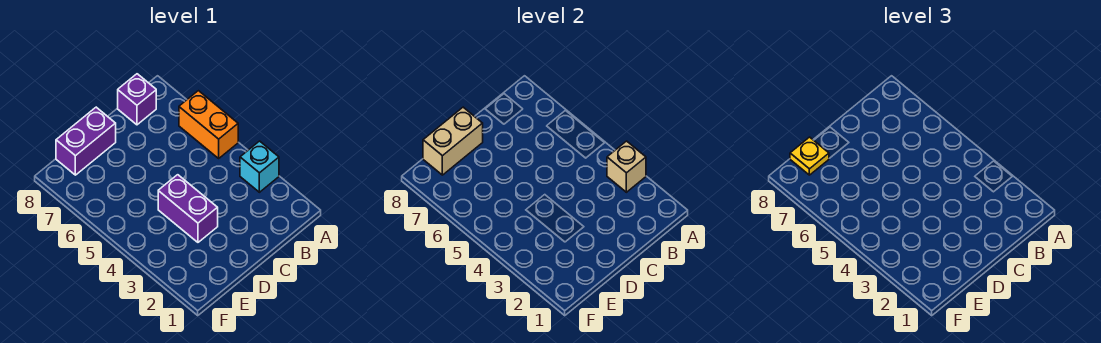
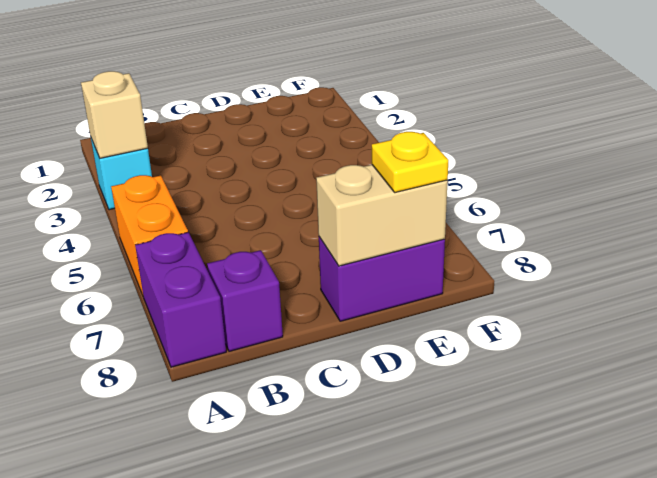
purple brick D3:D4 level 1 -> purple brick A7:A8 level 1

